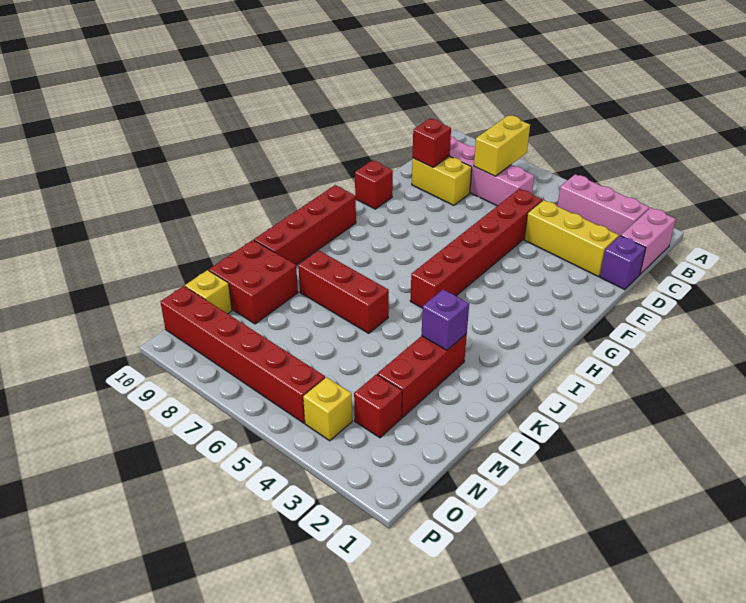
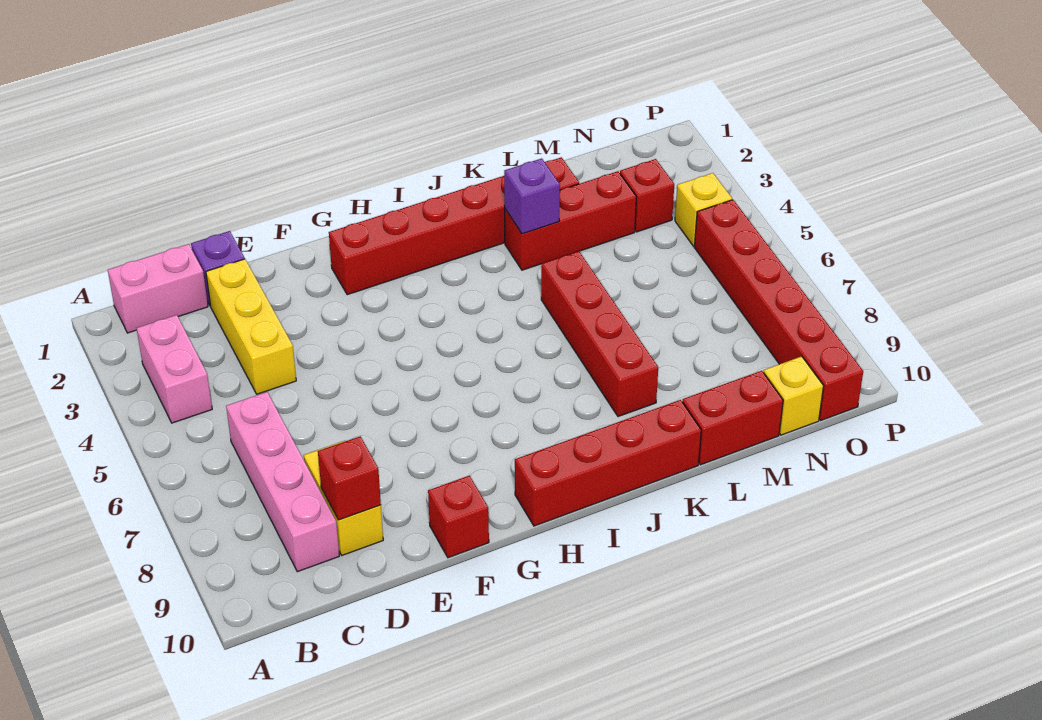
pink brick B2:B4 level 1 -> pink brick B3:B4 level 1
yellow brick B7:C7 level 2 -> none
red brick D5:I5 level 1 -> red brick G2:L2 level 1
red brick K6:K8 level 1 -> red brick K5:K8 level 1
red brick L9:M10 level 1 -> red brick L10:M10 level 1

